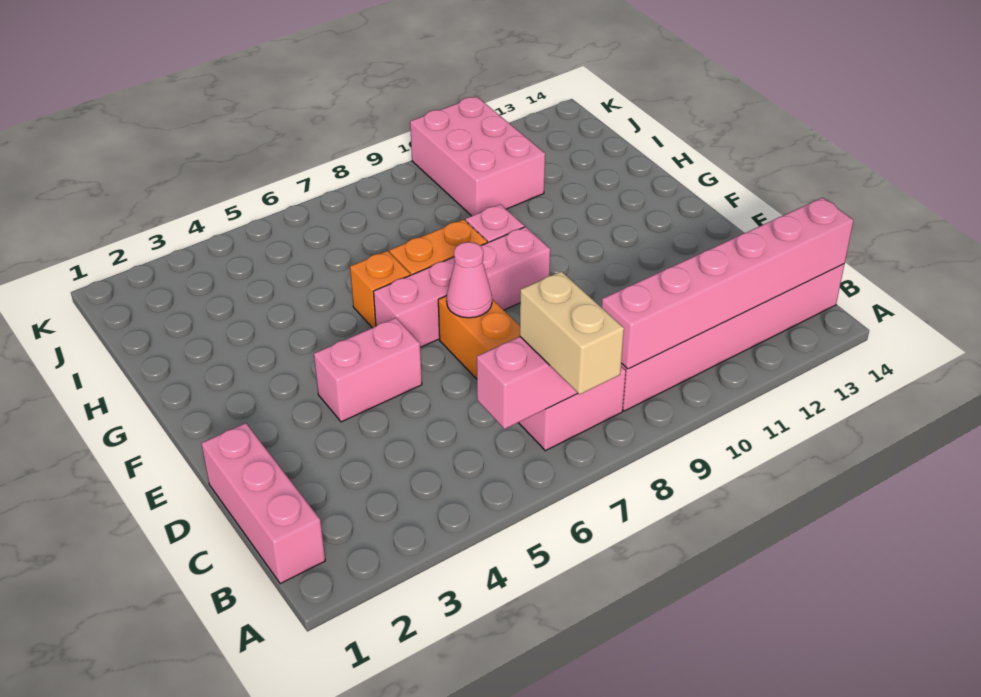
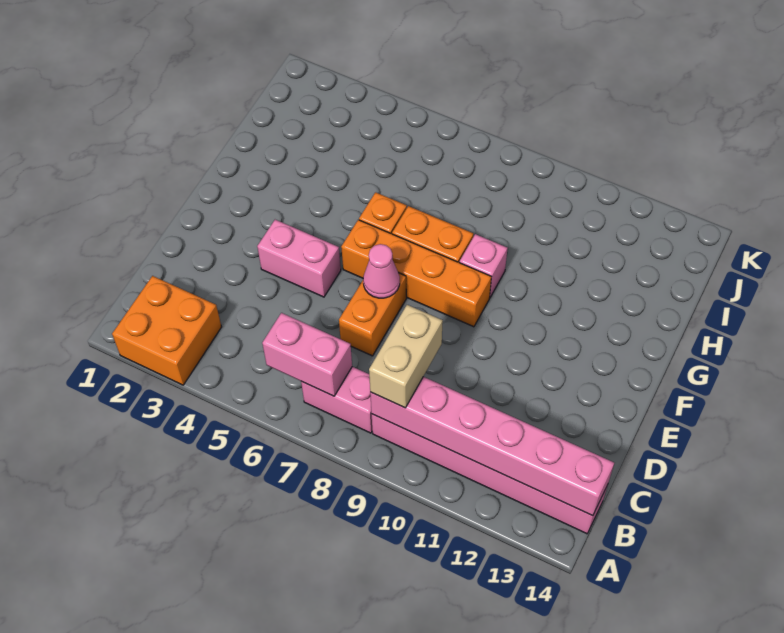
none -> orange brick A2:B3 level 1
tan brick A7:B7 level 3 -> tan brick B9:C9 level 3
pink brick B1:D1 level 1 -> none
pink brick F6:F9 level 1 -> orange brick F6:F9 level 1
pink brick I10:K11 level 1 -> none

